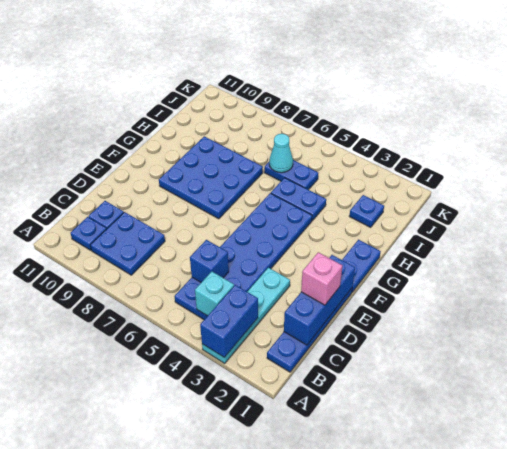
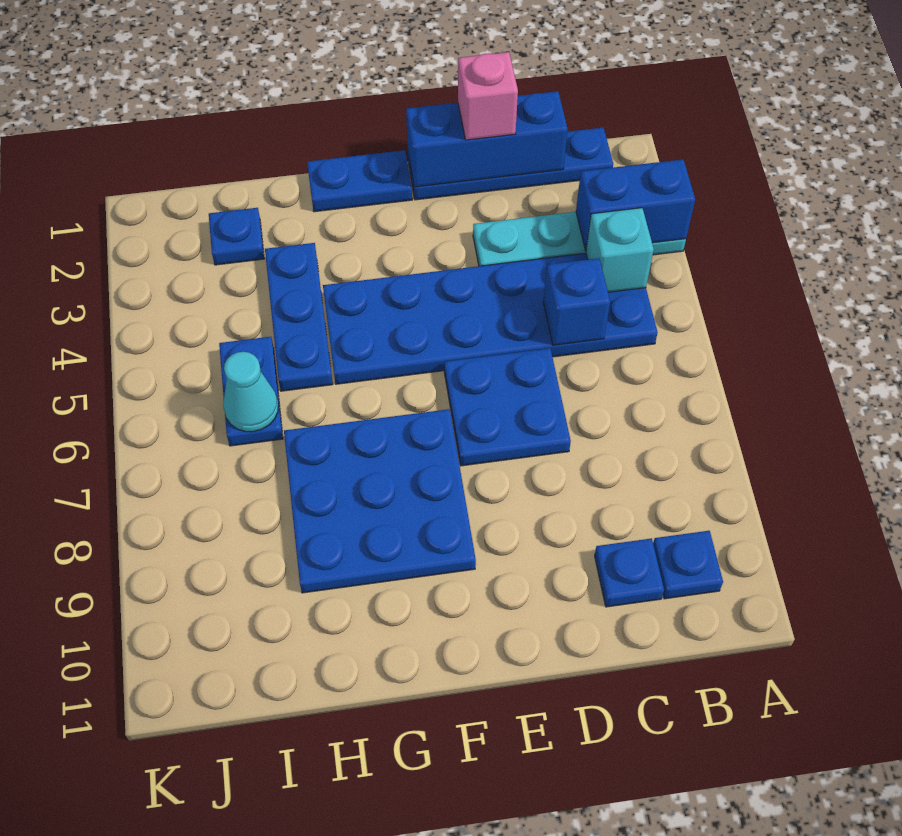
blue plate B8:C9 level 1 -> blue plate D6:E7 level 1
blue plate H4:H5 level 1 -> blue plate H3:H5 level 1

